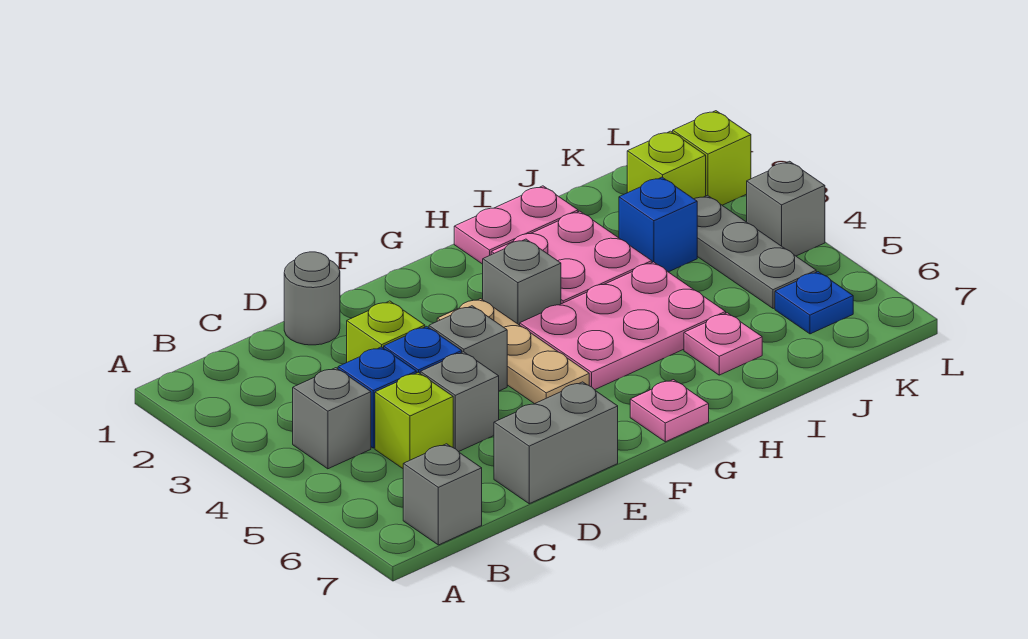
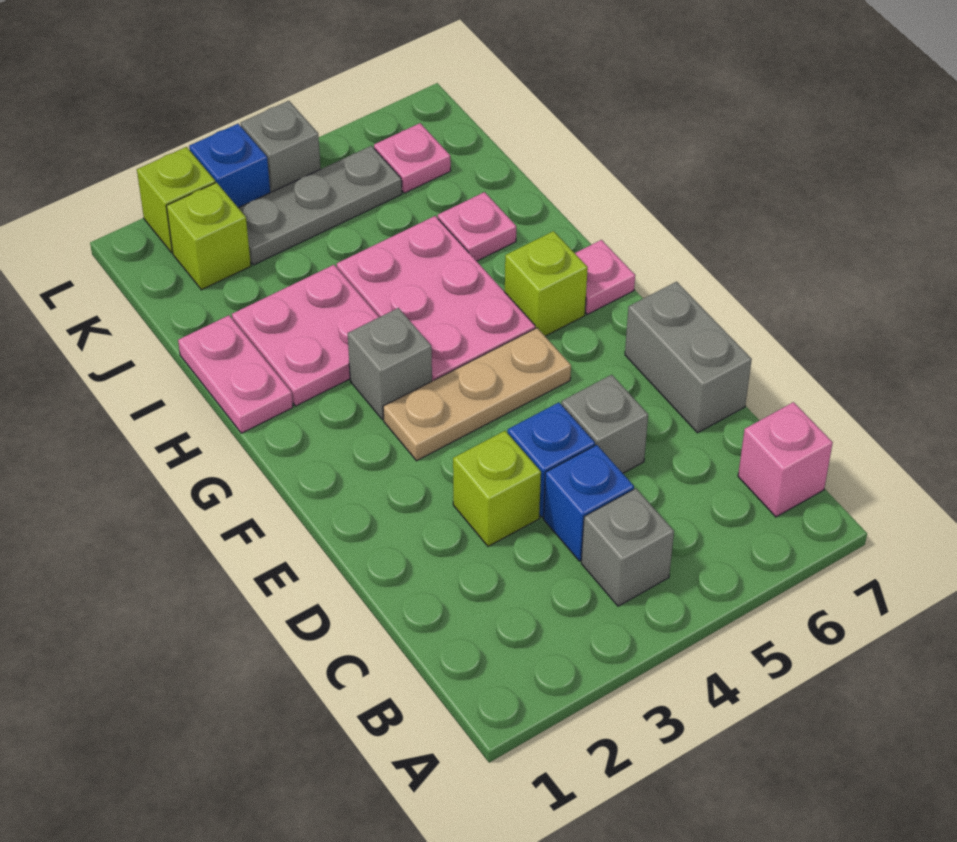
grey brick B7 level 1 -> pink brick B7 level 1
lime brick C5 level 1 -> lime brick G6 level 1
grey round brick D1 level 1 -> none
grey brick E4 level 1 -> none
blue brick J3 level 1 -> blue brick L3 level 1
blue plate K6 level 1 -> pink plate K6 level 1

